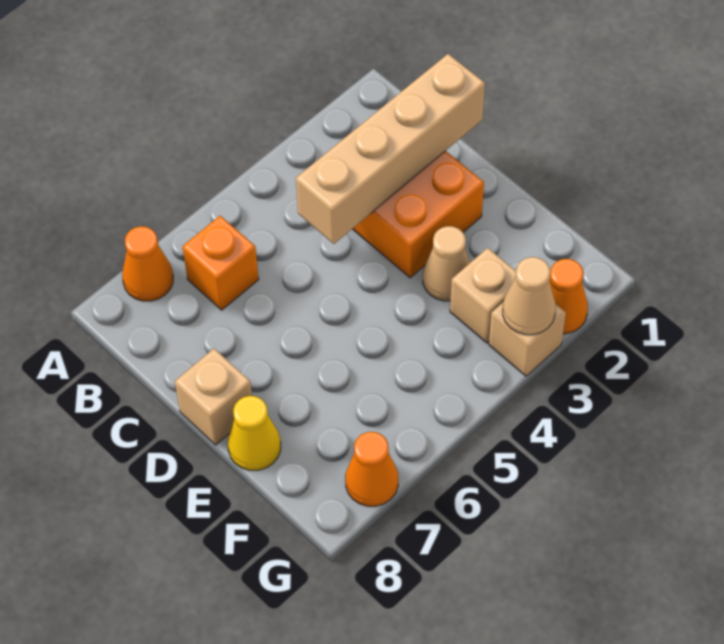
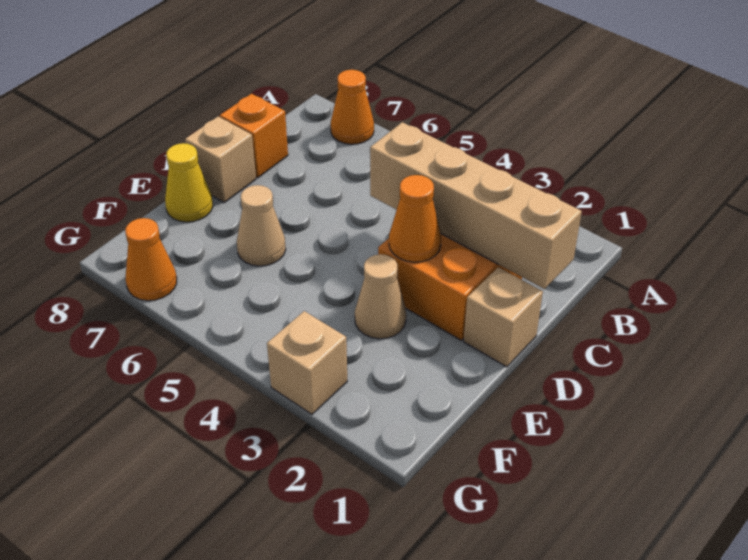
orange brick B6 level 1 -> orange brick C8 level 1
tan brick F3 level 1 -> tan brick D1 level 1
orange cone G2 level 1 -> orange cone D3 level 2
tan cone G3 level 2 -> tan cone E6 level 1

